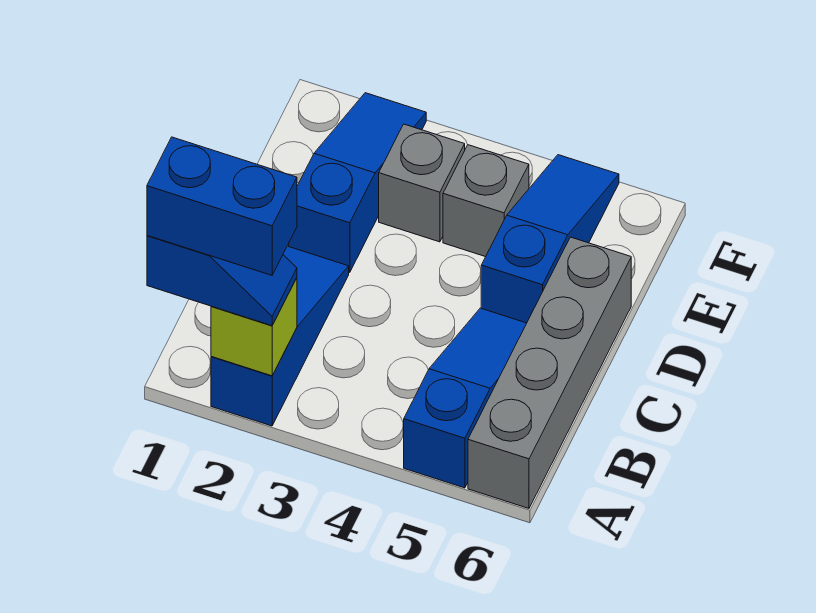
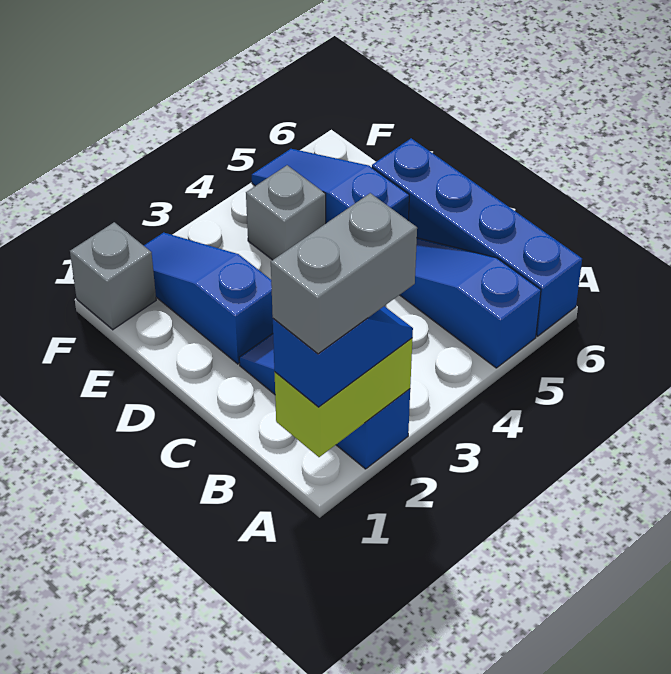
blue brick A1:A2 level 4 -> grey brick A1:A2 level 4
lime brick A2 level 2 -> lime brick A1:A2 level 2
grey brick A6:D6 level 1 -> blue brick A6:D6 level 1
grey brick E3 level 1 -> grey brick F1 level 1

